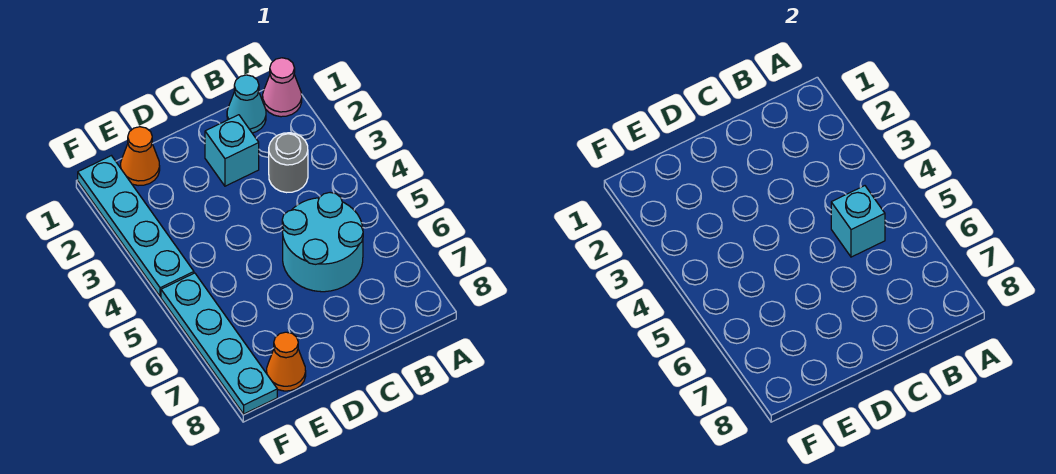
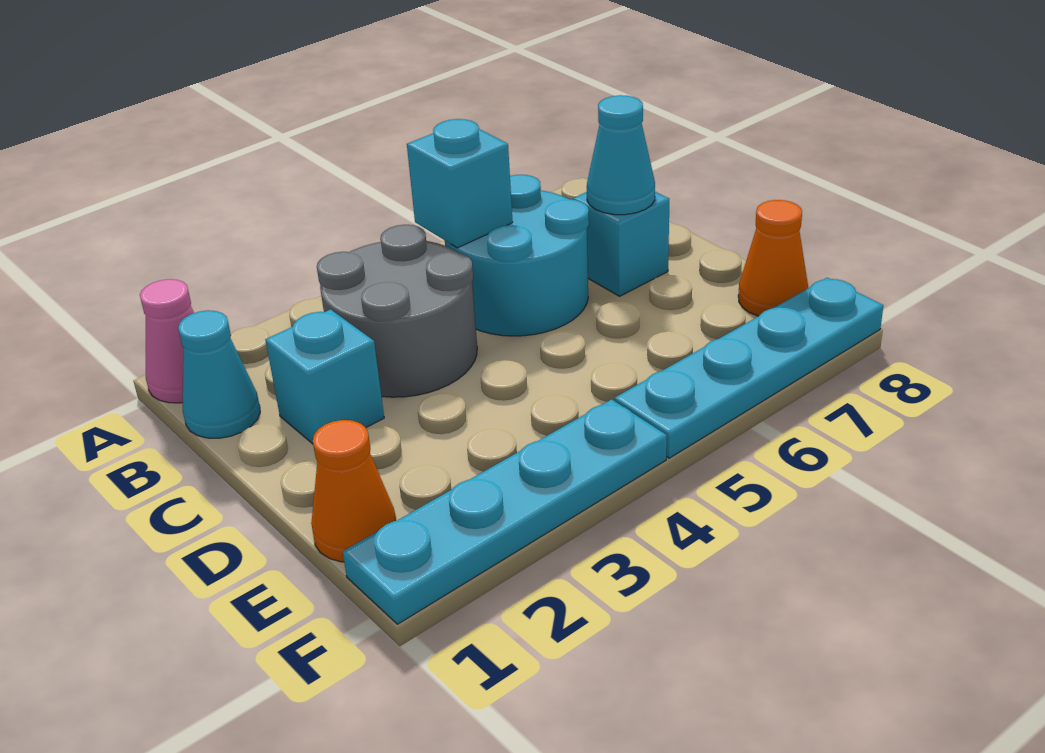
grey round brick B3 level 1 -> grey round brick B3:C4 level 1
none -> cyan brick C7 level 1
none -> cyan cone C7 level 2

